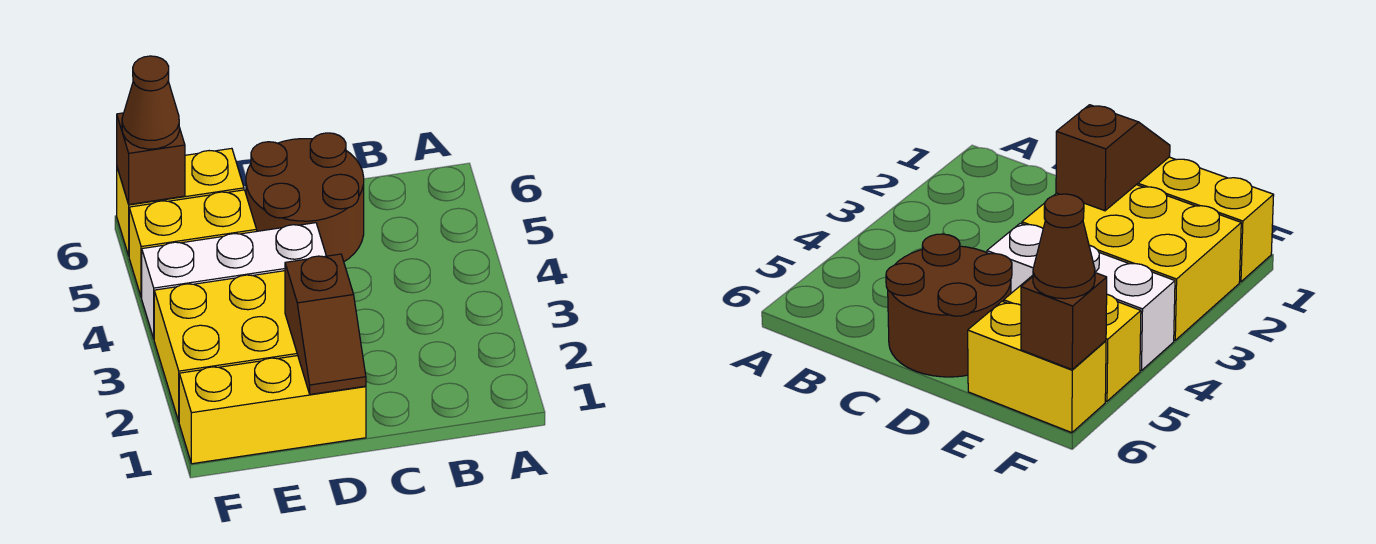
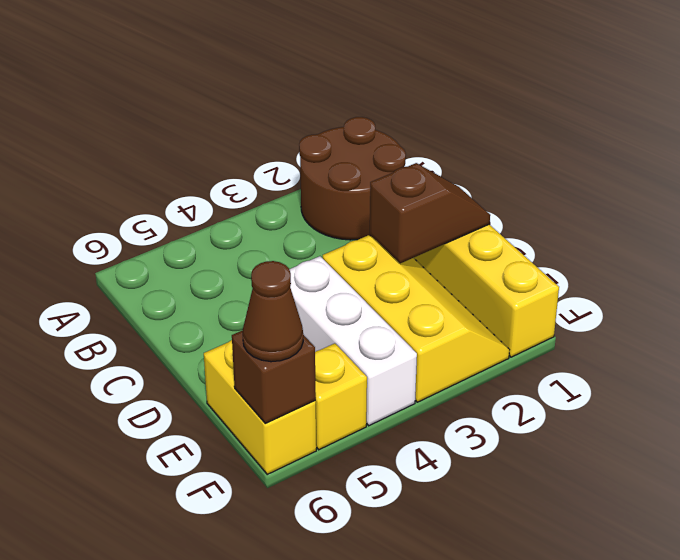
brown round brick C5:D6 level 1 -> brown round brick A1:B2 level 1
yellow brick D2:F3 level 1 -> yellow slope D2:F3 level 1 top 3
yellow brick E5:F5 level 1 -> yellow brick F5 level 1

